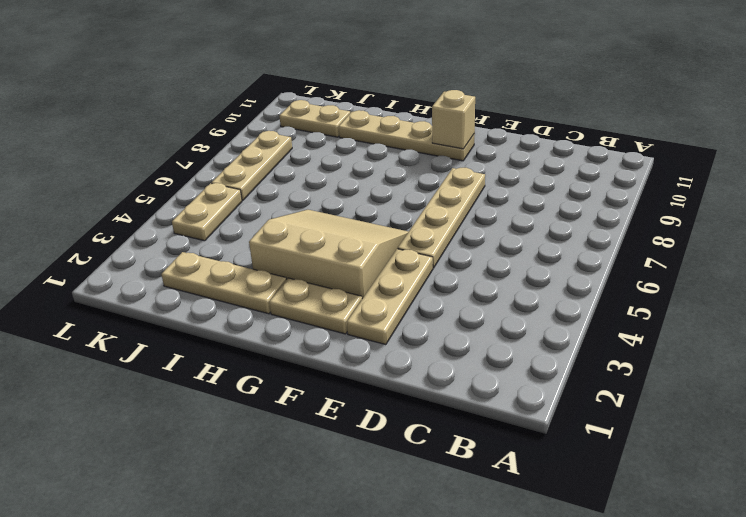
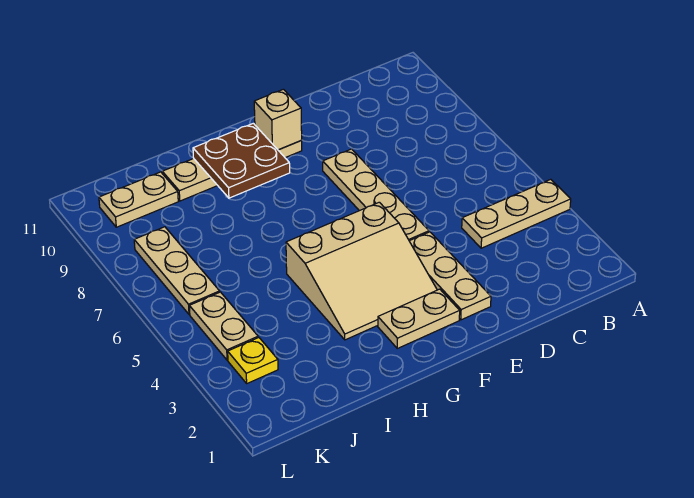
tan slope F3:H5 level 1 top 3 -> tan slope F3:H5 level 1 top 5
none -> brown plate G9:H10 level 2
tan plate H2:J2 level 1 -> tan plate A4:C4 level 1
none -> yellow plate K3 level 1

